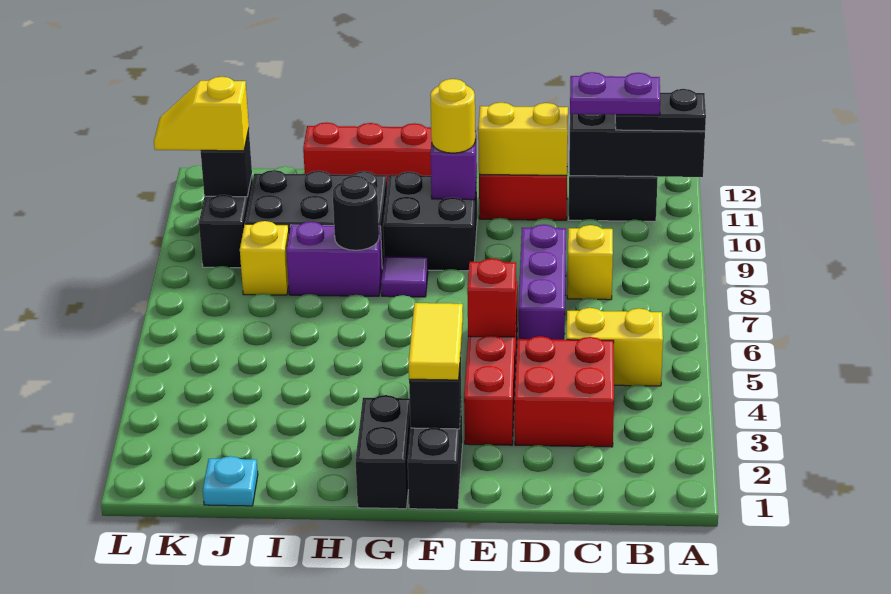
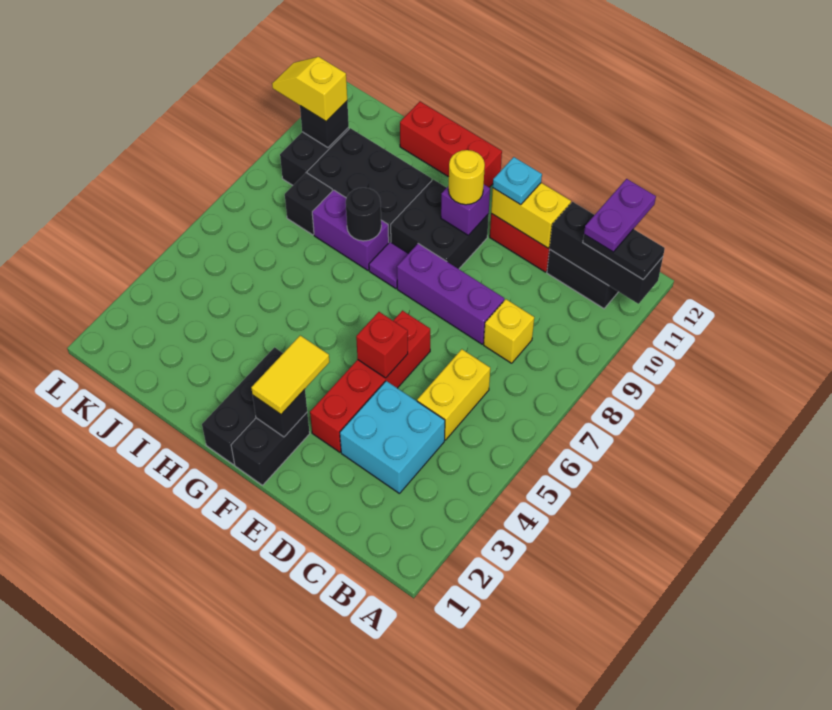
yellow brick B5:C5 level 1 -> yellow brick C5:C6 level 1
purple plate B11:C11 level 4 -> purple plate B11:B12 level 4
red brick C3:D4 level 1 -> cyan brick C3:D4 level 1
purple brick D6:D8 level 1 -> purple brick D8:F8 level 1
black brick G1:G2 level 1 -> black brick G1:G3 level 1
cyan plate J1 level 1 -> cyan plate E11 level 3
yellow brick J8 level 1 -> black brick J8 level 1

